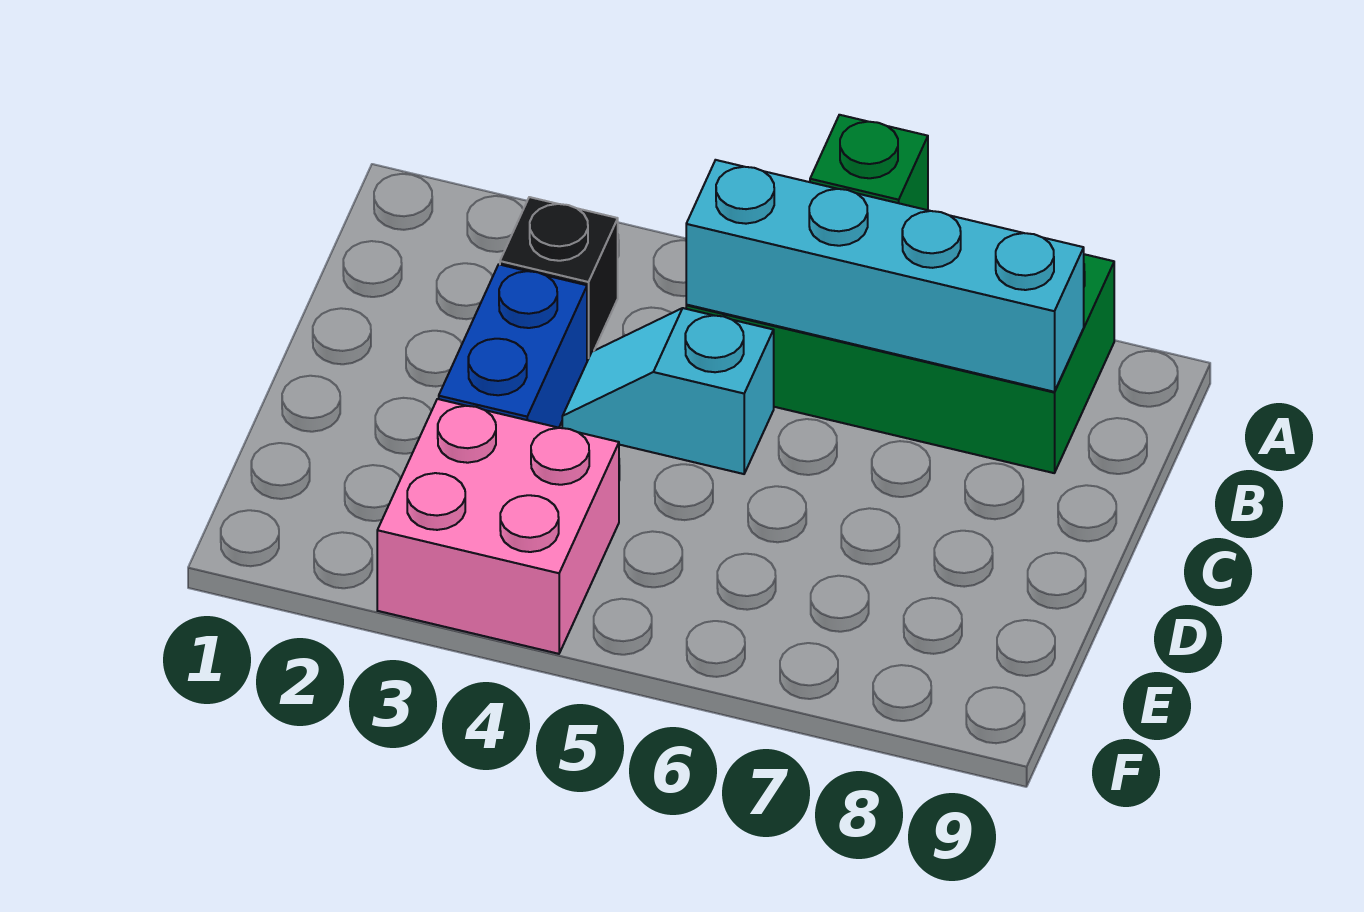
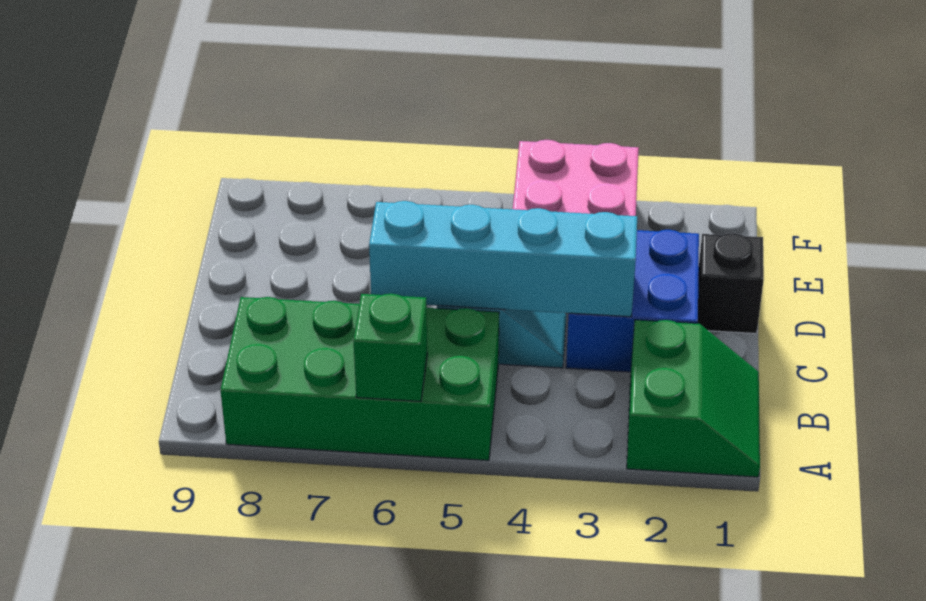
none -> green slope A1:B2 level 1 top 2
black brick B3 level 1 -> black brick D1 level 1
cyan brick B5:B8 level 2 -> cyan brick C3:C6 level 2
blue brick C3:D3 level 1 -> blue brick C2:D3 level 1

